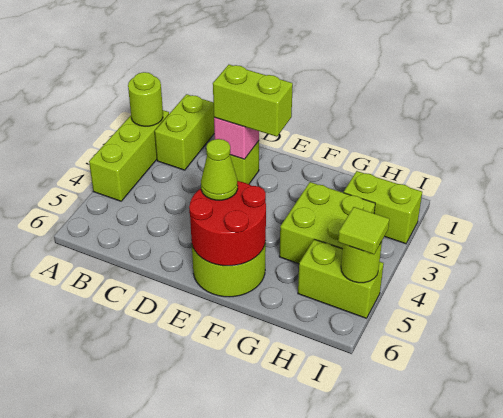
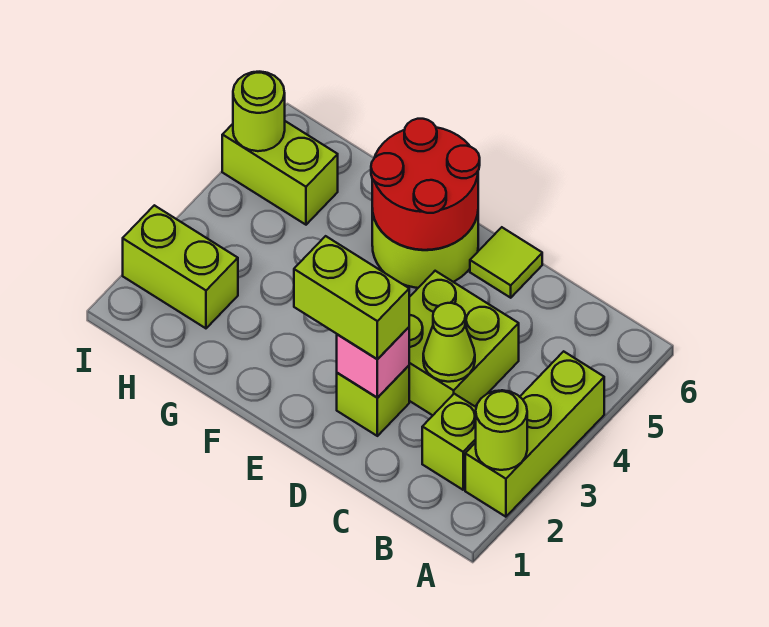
lime brick B1:B2 level 1 -> lime brick B2 level 1
lime cone E5 level 3 -> lime cone C3 level 2
lime brick G3:H4 level 1 -> lime brick C3:D4 level 1
lime tile I5 level 3 -> lime tile D6 level 1

